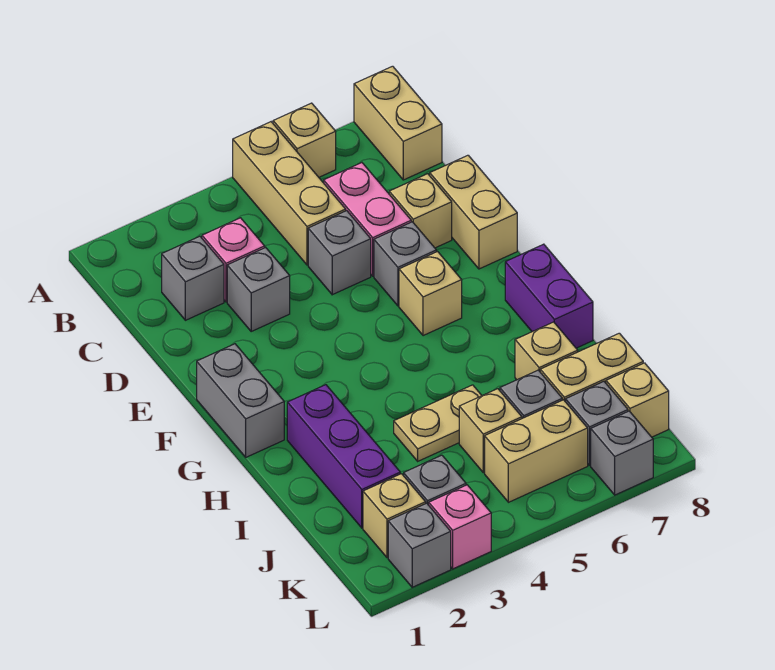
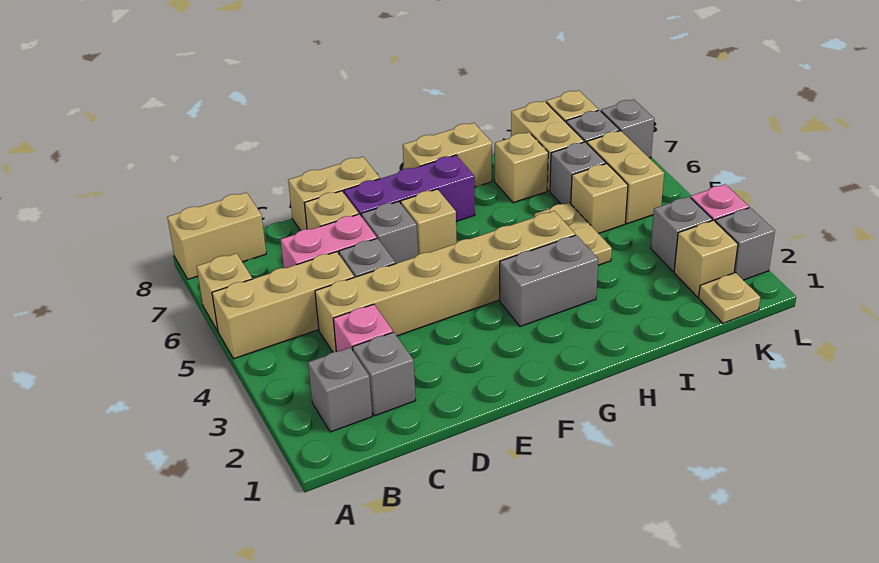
none -> tan brick C4:H4 level 1
grey brick D3 level 1 -> grey brick B2 level 1
grey brick F1:G1 level 1 -> grey brick G3:H3 level 1
purple brick G8:H8 level 1 -> tan brick G8:H8 level 1
purple brick H2:J2 level 1 -> purple brick E7:G7 level 1
none -> tan plate K1 level 1

